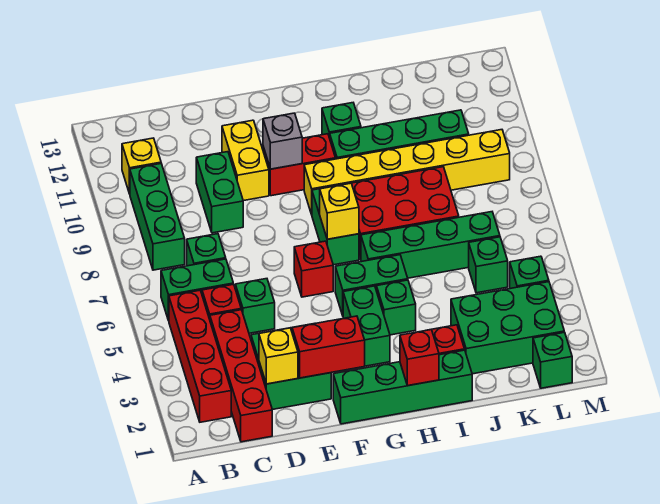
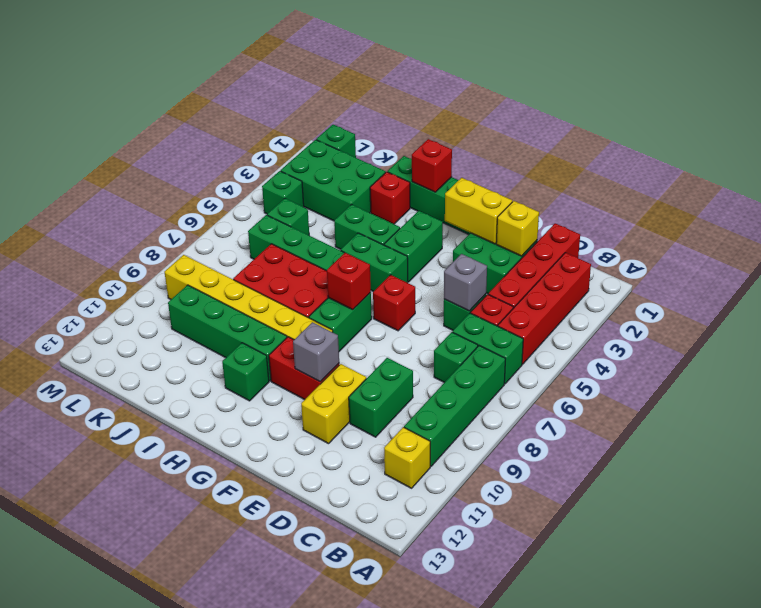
green brick B8:B10 level 1 -> green brick B7:B10 level 1
none -> grey brick D5 level 2
red brick E2:F2 level 2 -> yellow brick E2:F2 level 2
yellow brick G7 level 2 -> red brick G7 level 2
green brick H4 level 1 -> green brick H4:I4 level 1

